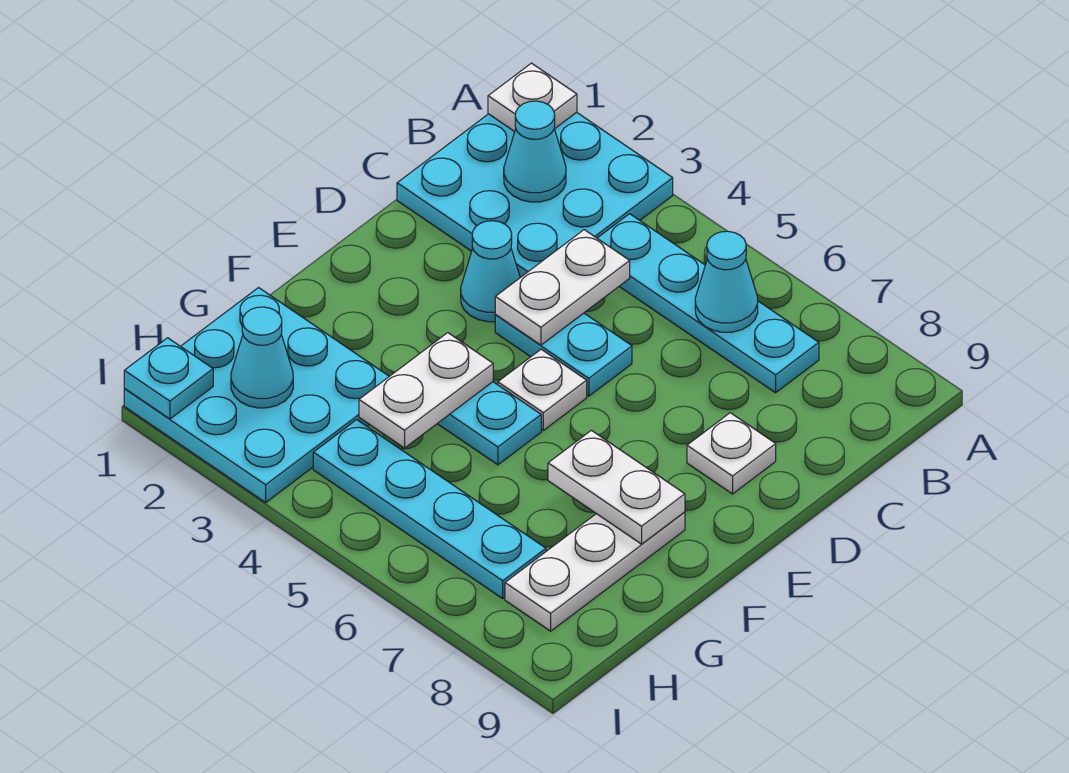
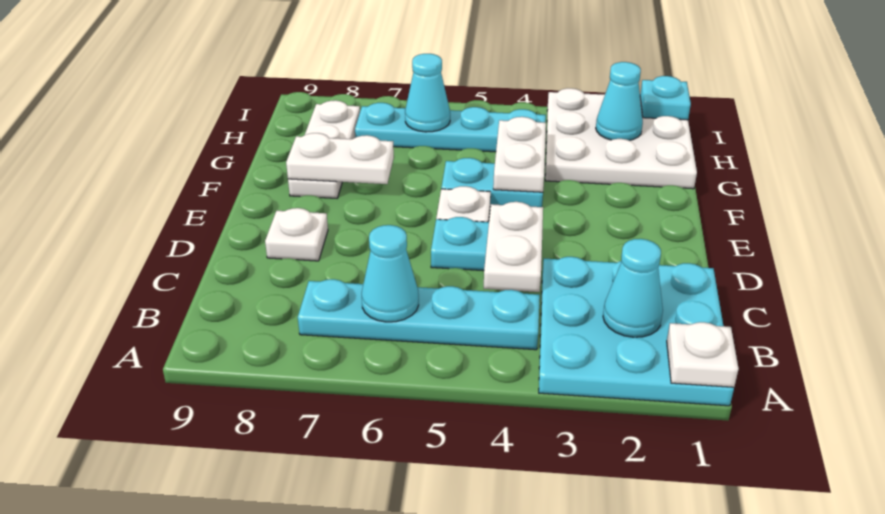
cyan cone D3 level 1 -> cyan cone H6 level 2
cyan plate G1:I3 level 1 -> white plate G1:I3 level 1

